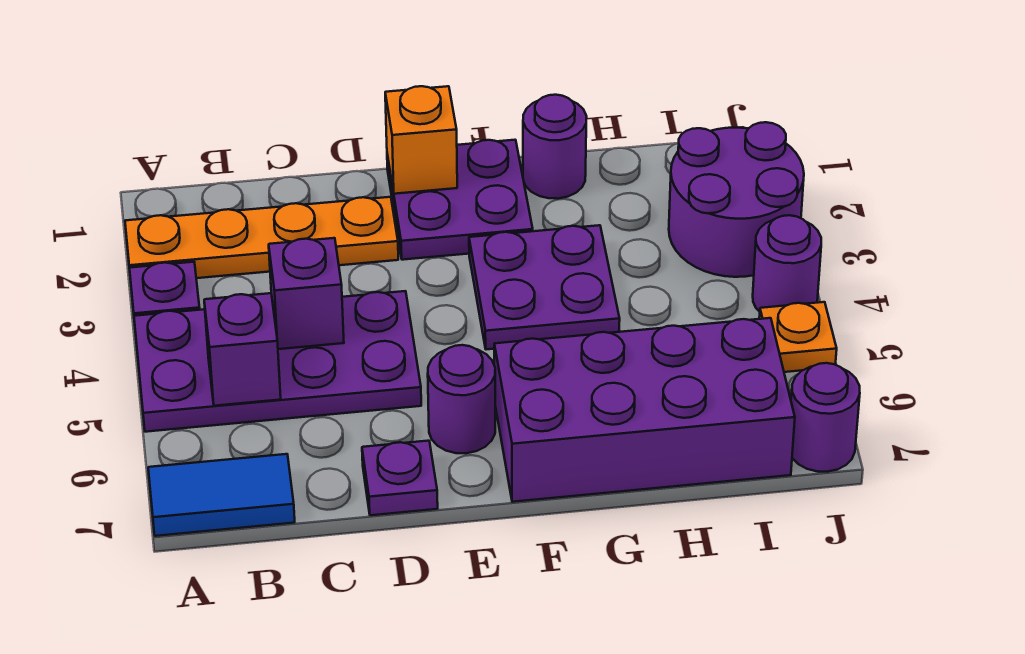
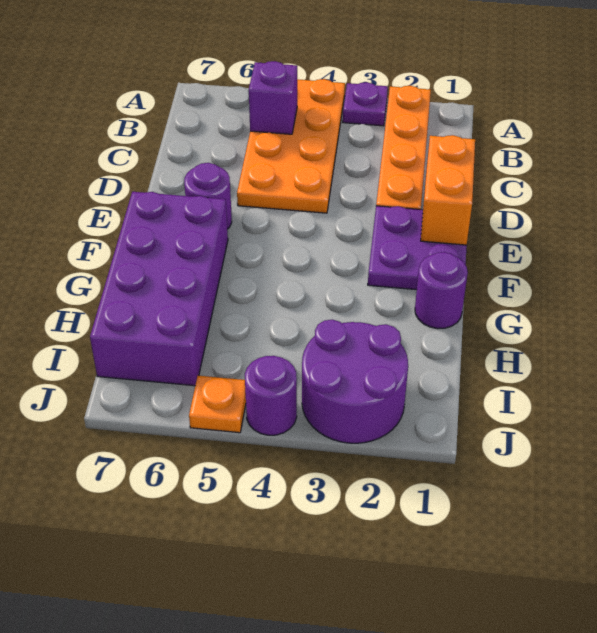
purple plate A4:D5 level 1 -> orange plate A4:D5 level 1
blue tile A7:B7 level 1 -> none
purple brick C4 level 2 -> none
purple plate D7 level 1 -> none
orange brick E1 level 2 -> orange brick D1:E1 level 2
purple plate F3:G4 level 1 -> none
purple round brick J7 level 1 -> none

